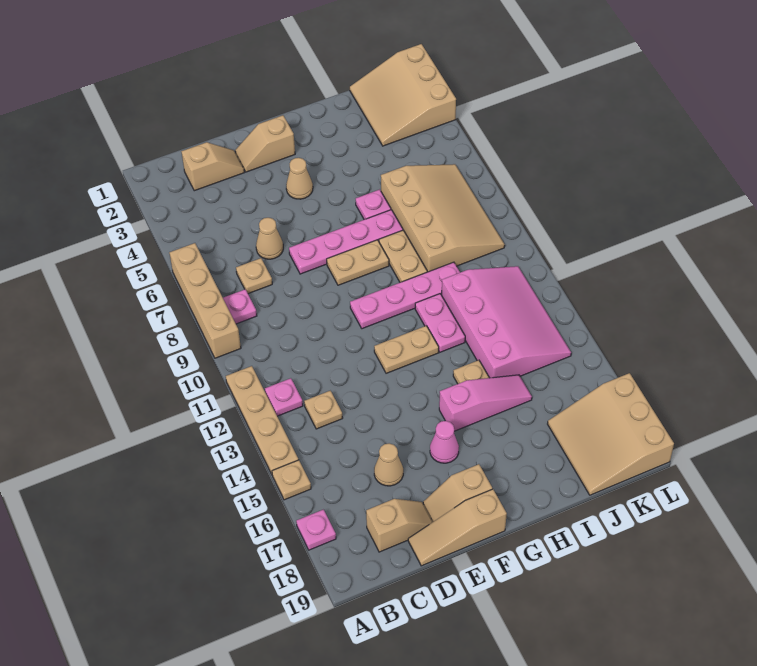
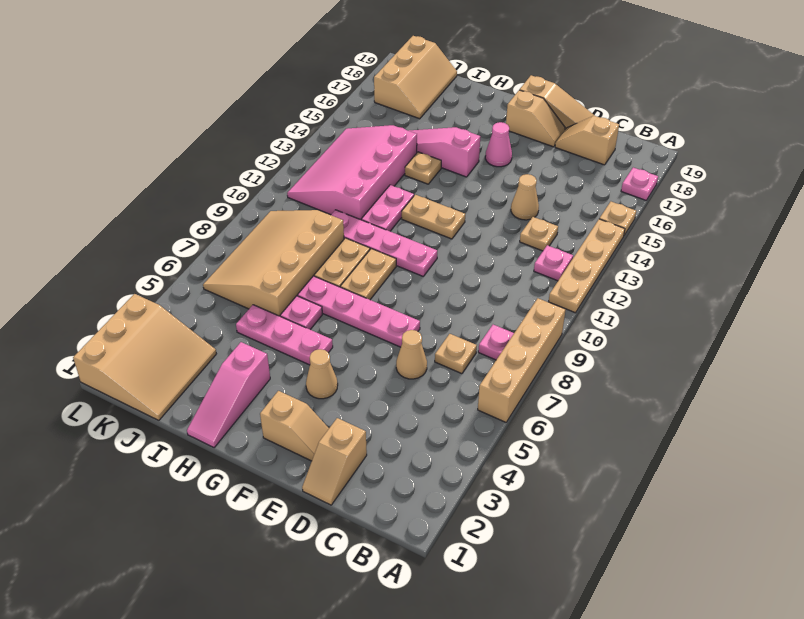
tan slope C2:D2 level 1 top C -> tan slope D1:D2 level 1 top 2
tan cone D16 level 1 -> tan cone D14 level 1
tan plate F8:G8 level 1 -> tan plate G8:G9 level 1
none -> pink plate G5:I5 level 1
none -> pink slope H1:H3 level 1 top 3
tan slope J17:L19 level 1 top L -> tan slope J17:K19 level 1 top K

